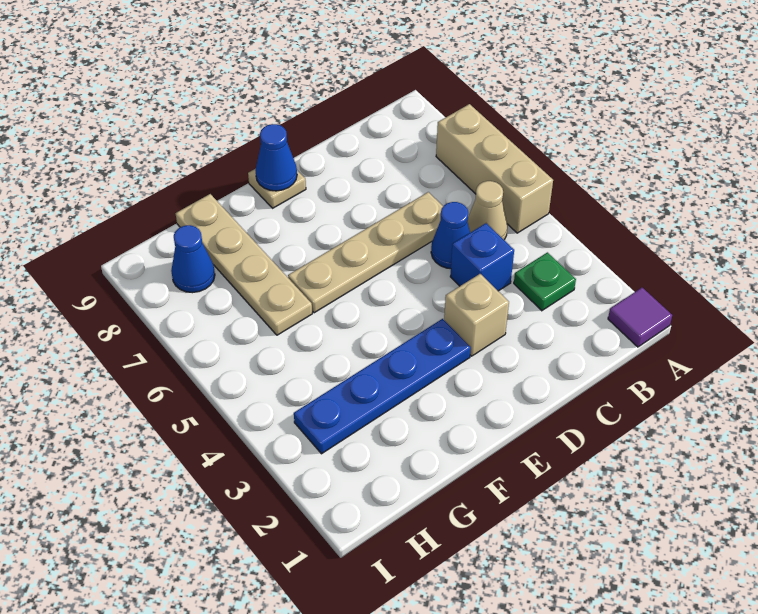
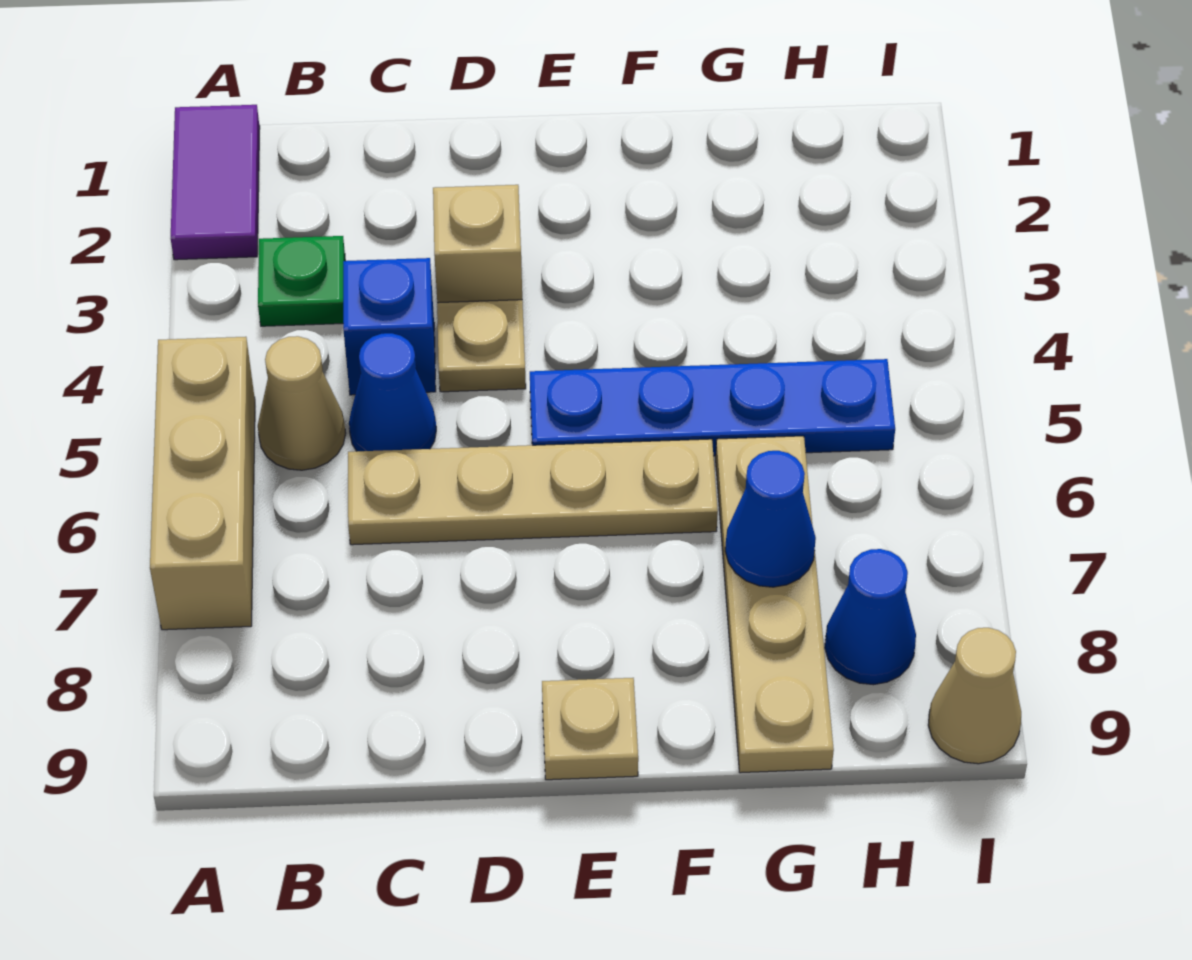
purple tile A1 level 1 -> purple tile A1:A2 level 1
none -> tan plate D4 level 1
blue plate E3:H3 level 1 -> blue plate E5:H5 level 1
blue cone E9 level 2 -> blue cone G7 level 2
none -> tan cone I9 level 1

